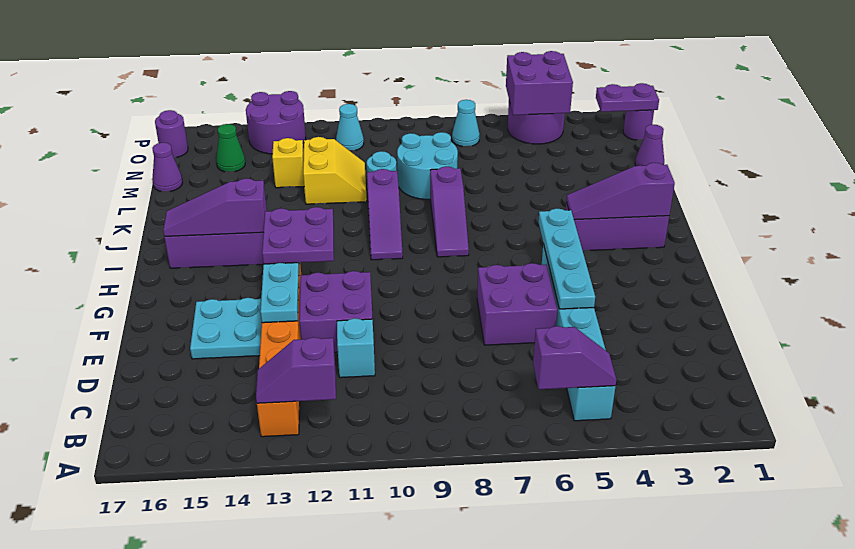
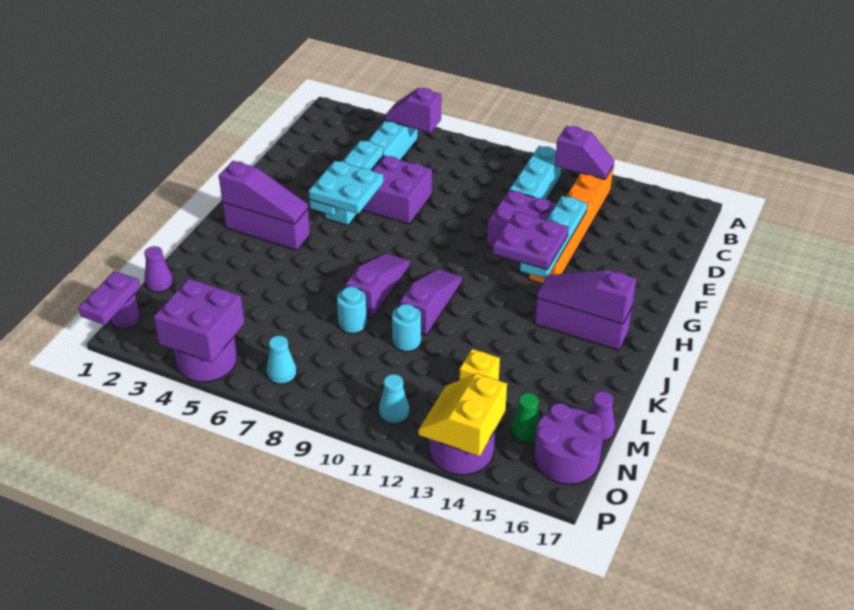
cyan brick D11 level 1 -> cyan brick B11:D11 level 1
cyan plate E14:F15 level 1 -> cyan plate G5:H6 level 3
purple slope I14:I16 level 2 top 14 -> purple slope I14:I16 level 2 top 16
cyan round brick L8:M9 level 1 -> cyan round brick L8 level 1
yellow slope L11:M12 level 1 top 12 -> yellow slope O13:P14 level 2 top 14
purple plate O1:O2 level 2 -> purple plate O1:P1 level 2
purple round brick O17 level 1 -> purple round brick N16:O17 level 1

